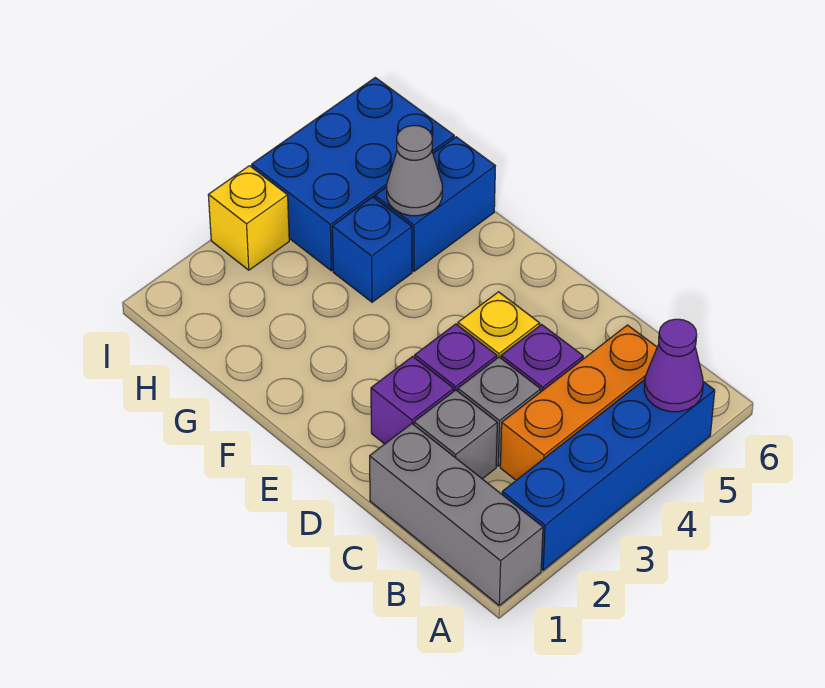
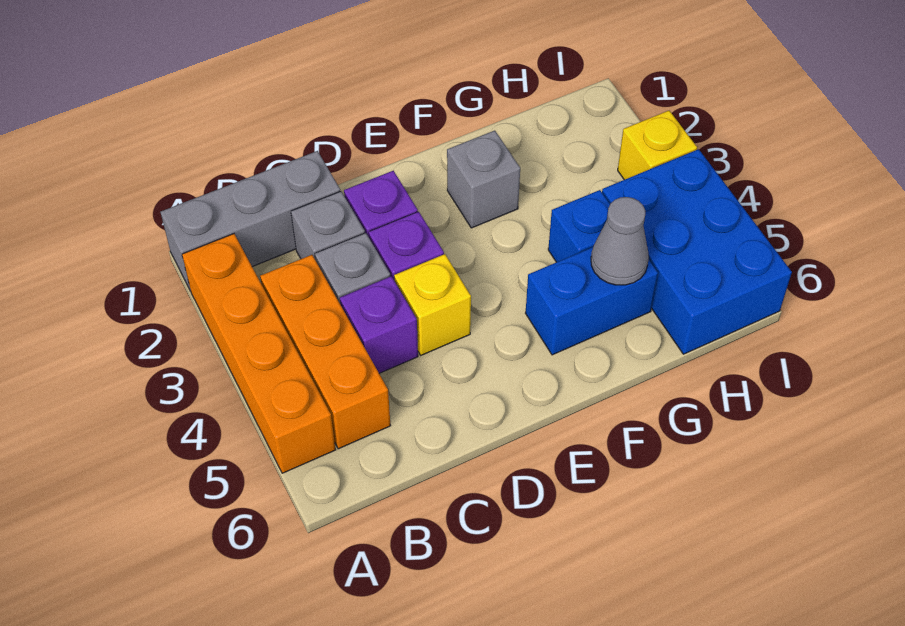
blue brick A2:A5 level 1 -> orange brick A2:A5 level 1
purple cone A5 level 2 -> none
none -> grey brick F2 level 1
blue brick G5:G6 level 1 -> blue brick F5:G5 level 1

